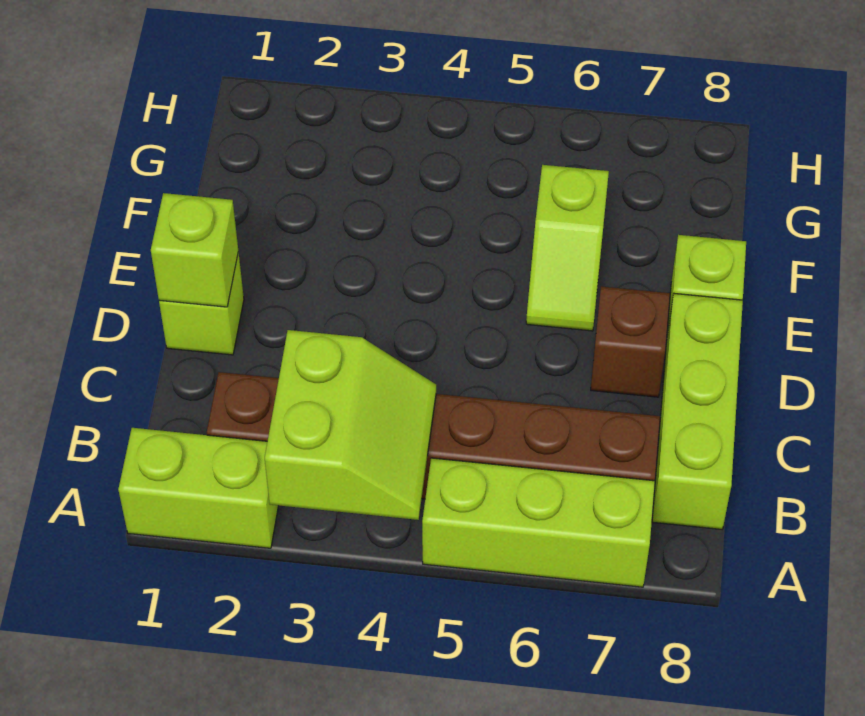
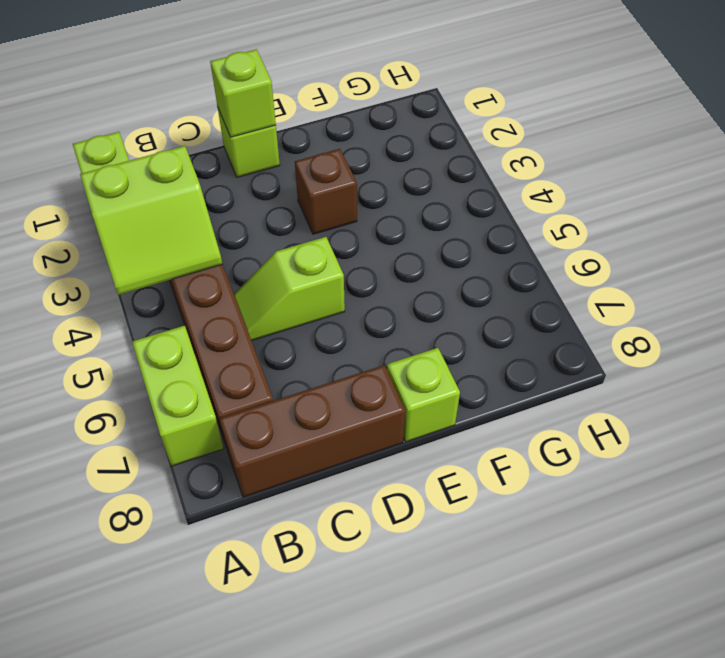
lime brick A5:A7 level 1 -> lime brick A6:A7 level 1
lime brick B8:D8 level 1 -> brown brick B8:D8 level 1
brown brick D7 level 1 -> brown brick E3 level 1
lime slope E6:F6 level 1 top F -> lime slope C5:D5 level 1 top D

